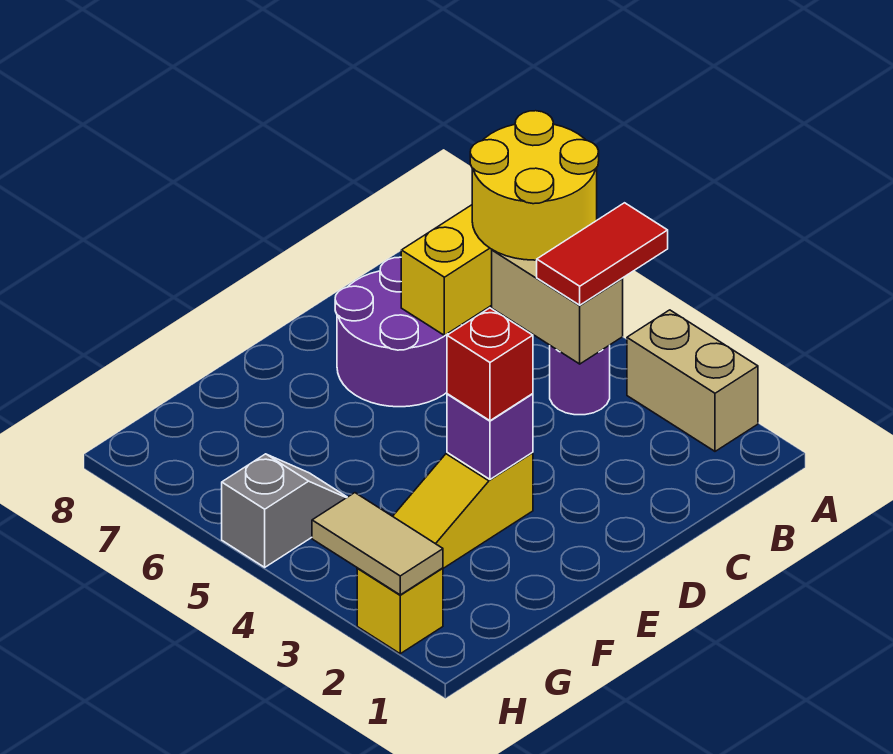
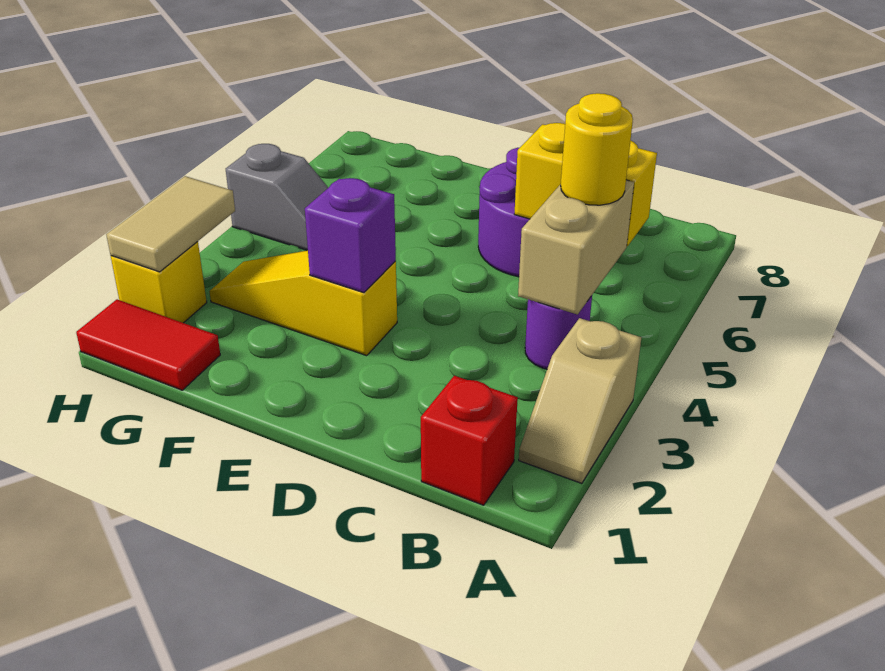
tan brick A2:A3 level 1 -> tan slope A2:A3 level 1 top 3
red tile A4:B4 level 3 -> red tile G1:H1 level 1
yellow round brick A5:B6 level 3 -> yellow round brick B5 level 3
red brick E3 level 3 -> red brick B1 level 1

